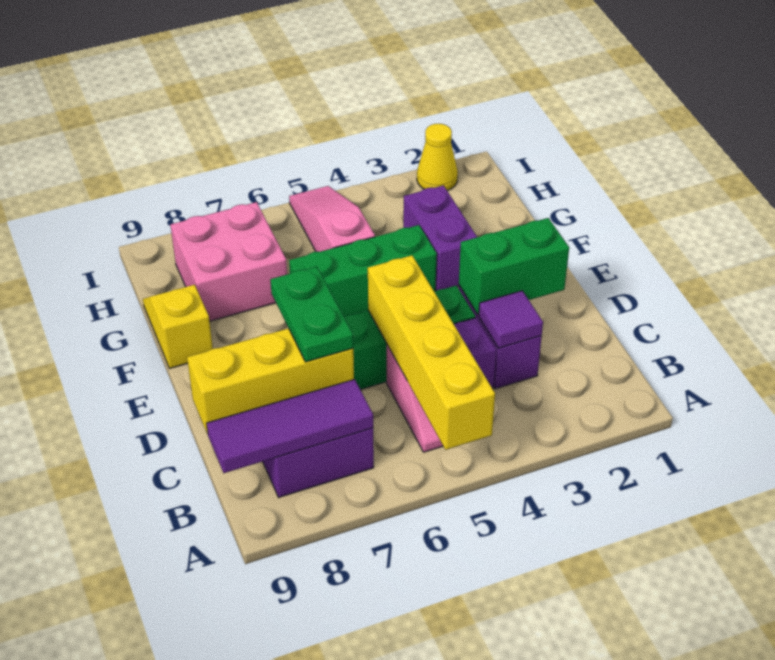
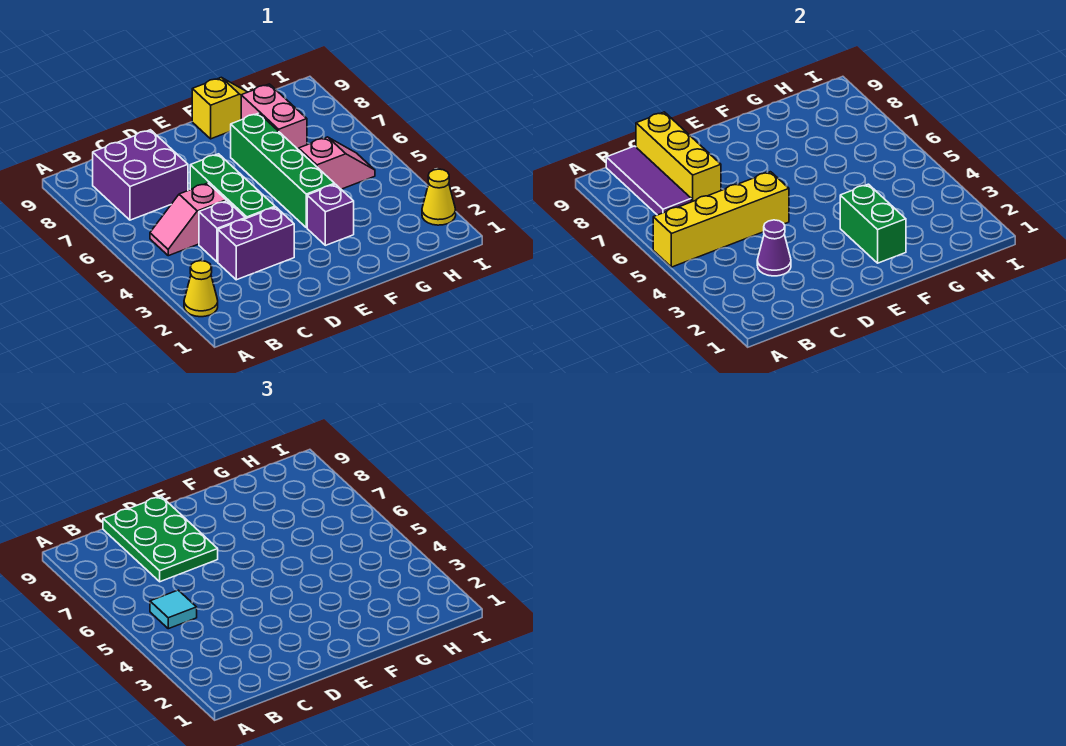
none -> yellow cone A2 level 1
none -> cyan tile B5 level 3
purple tile C3 level 2 -> purple cone C3 level 2
green plate C7:D7 level 3 -> green plate C7:D9 level 3
green brick D2:D3 level 2 -> green brick F2:F3 level 2
purple brick F3:G3 level 1 -> purple brick F3 level 1
green brick F4:F6 level 1 -> green brick F4:F7 level 1
pink slope G5:I5 level 1 top G -> pink slope G5:H5 level 1 top G
pink brick G7:H8 level 1 -> pink brick G7:G8 level 1

